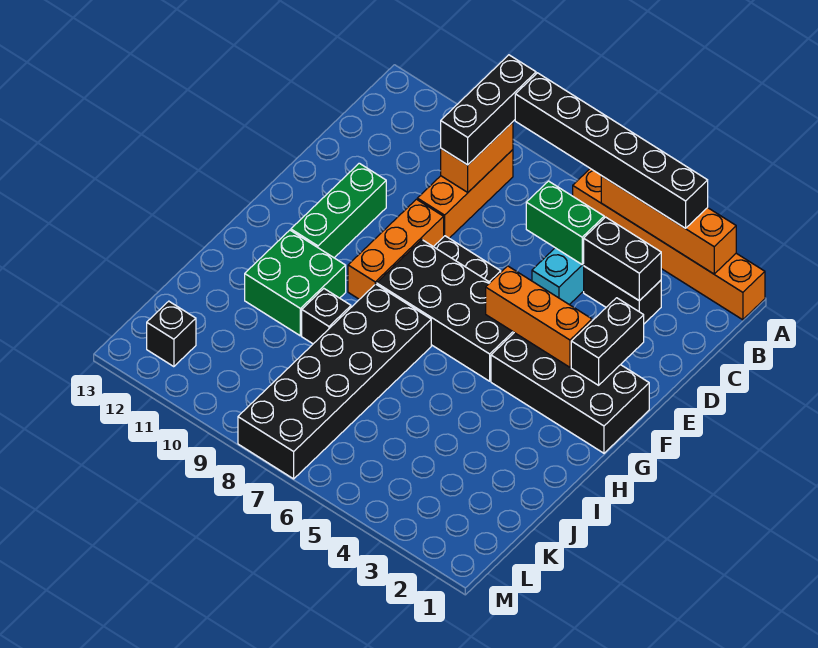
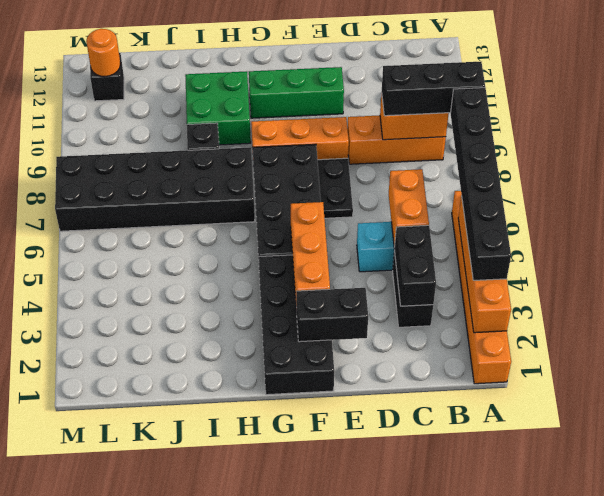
green brick C5:C6 level 2 -> orange brick C5:C6 level 2
none -> orange round brick L12 level 2

